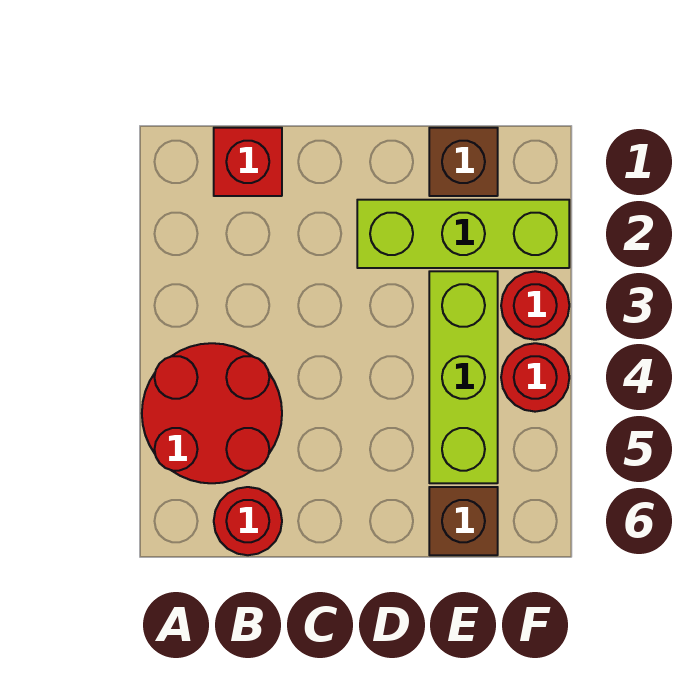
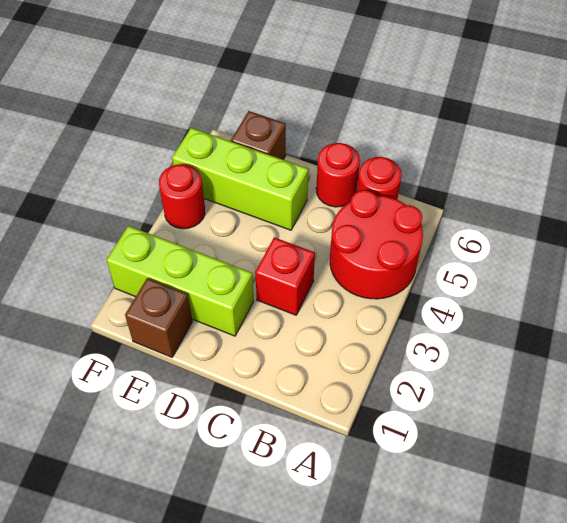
red brick B1 level 1 -> red brick C3 level 1
lime brick E3:E5 level 1 -> lime brick D5:F5 level 1
red round brick F3 level 1 -> red round brick C6 level 1

